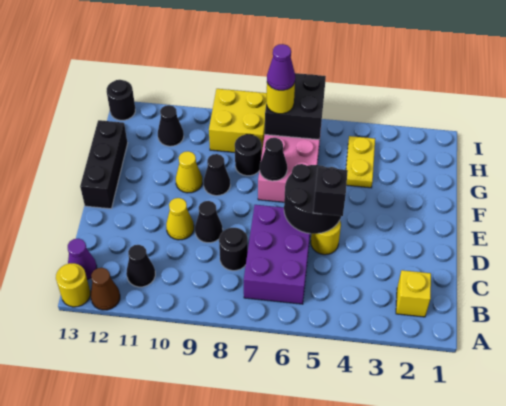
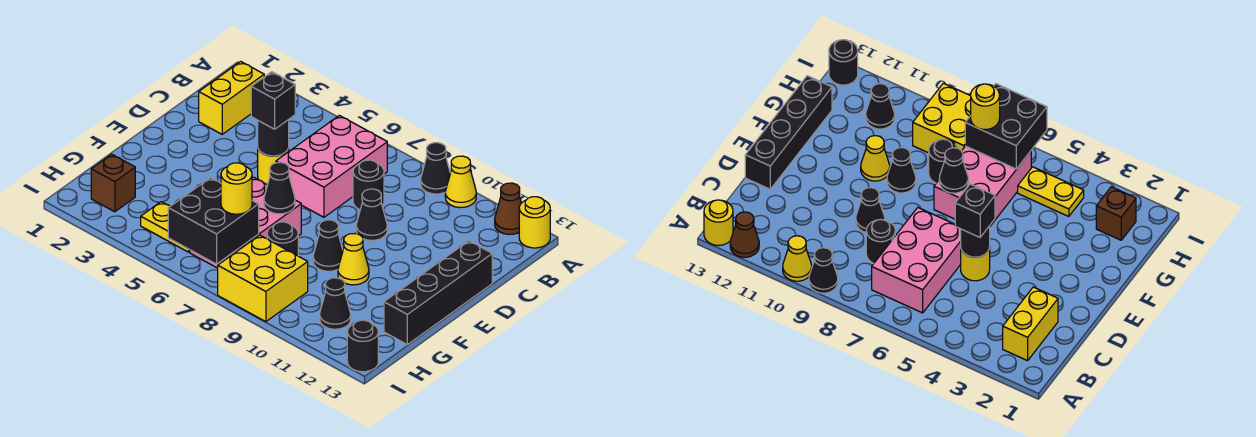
yellow brick B2 level 1 -> yellow brick B2:C2 level 1
purple brick B6:D7 level 1 -> pink brick B6:D7 level 1
black cone B11 level 1 -> black cone A9 level 1
purple cone B13 level 1 -> none
black round brick D5:E6 level 2 -> black round brick D5 level 2
yellow cone D10 level 1 -> yellow cone A10 level 1
black brick E13:G13 level 1 -> black brick D13:G13 level 1
yellow plate G4:H4 level 1 -> yellow plate H4:H5 level 1
none -> brown brick H2 level 1
purple cone H7 level 4 -> none

